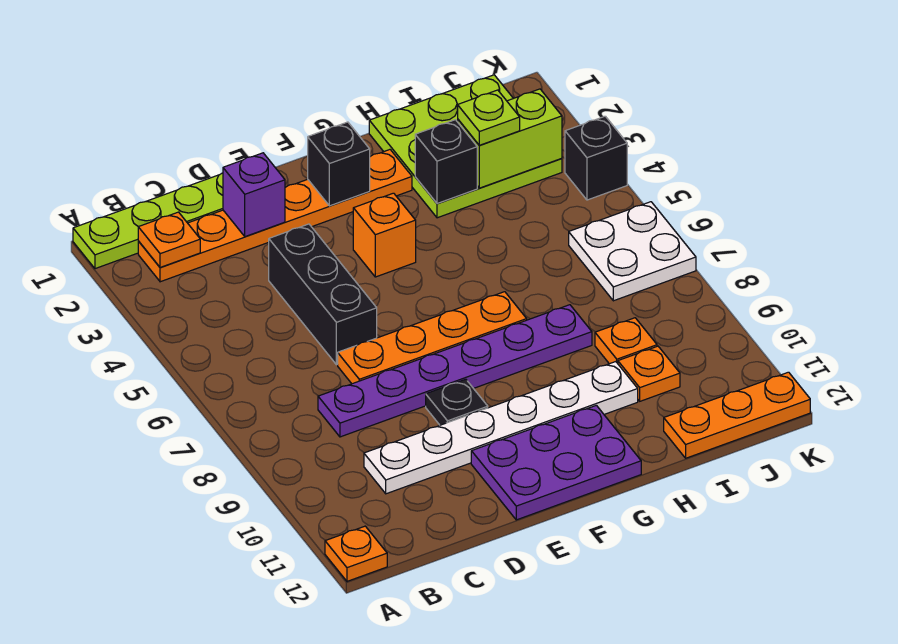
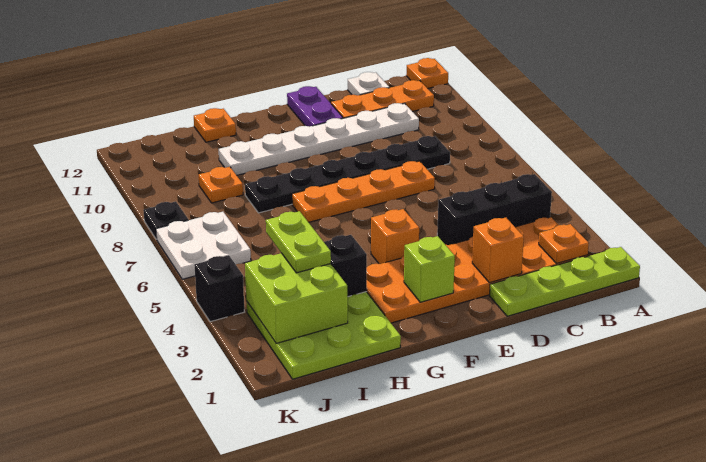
orange plate B2:G2 level 1 -> orange plate B2:G3 level 1
purple plate C8:H8 level 1 -> black plate C8:H8 level 1
none -> white plate C12 level 1
purple brick D2 level 2 -> orange brick D2 level 2
black brick D4:D6 level 1 -> black brick B4:D4 level 1
black plate E9 level 1 -> black plate K8 level 1
purple plate E11:G12 level 1 -> purple plate E11:E12 level 1
black brick F2 level 2 -> lime brick F2 level 2
lime brick I3:J3 level 2 -> lime brick I2:J3 level 2
lime plate I3 level 3 -> lime plate I3:I4 level 3
orange plate I10 level 1 -> orange plate H12 level 1
orange plate I12:K12 level 1 -> orange plate B11:D11 level 1

